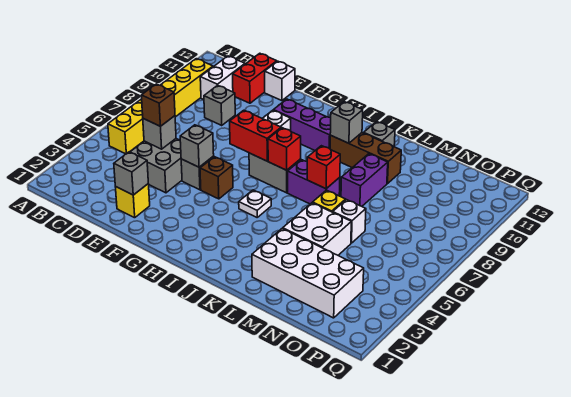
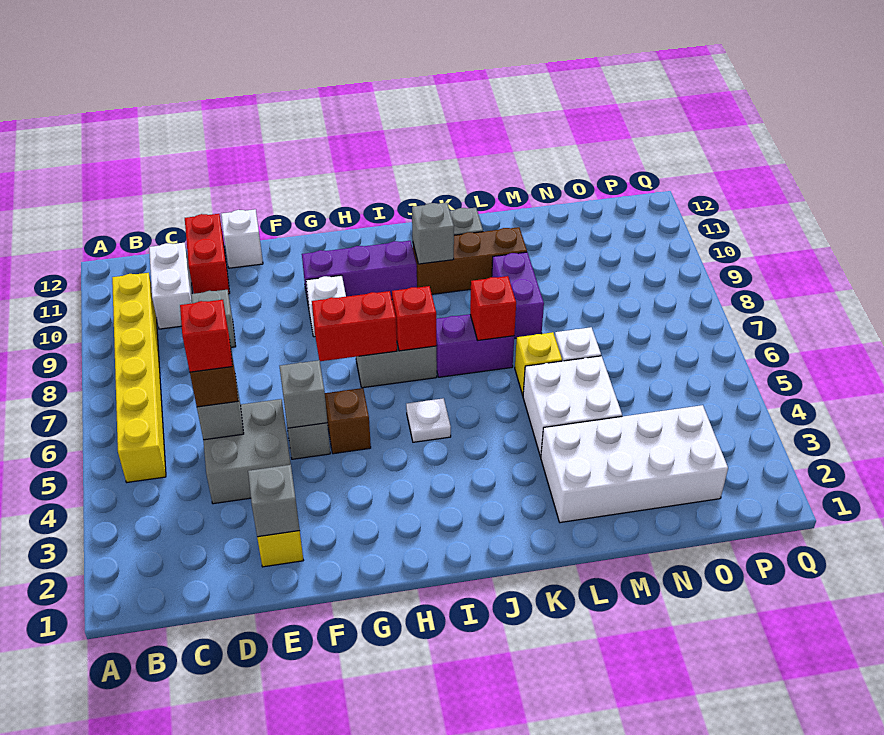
none -> red brick D5 level 4

